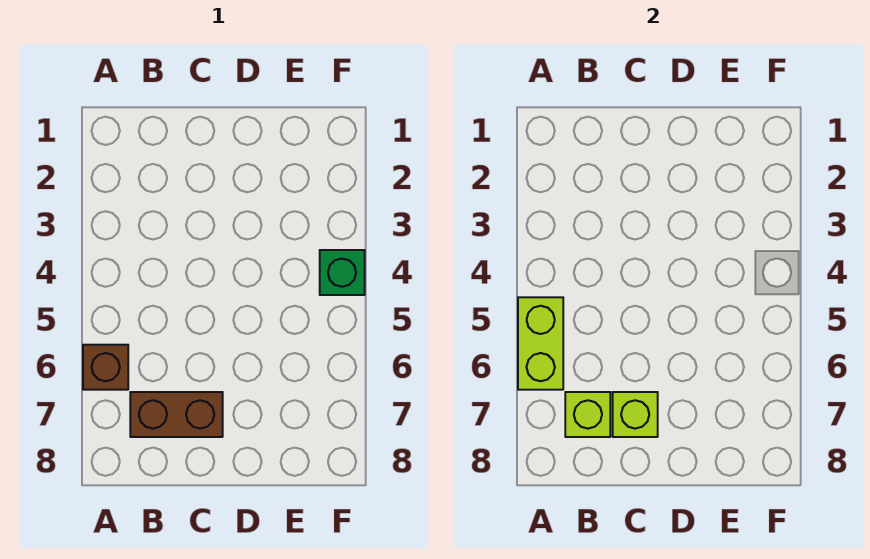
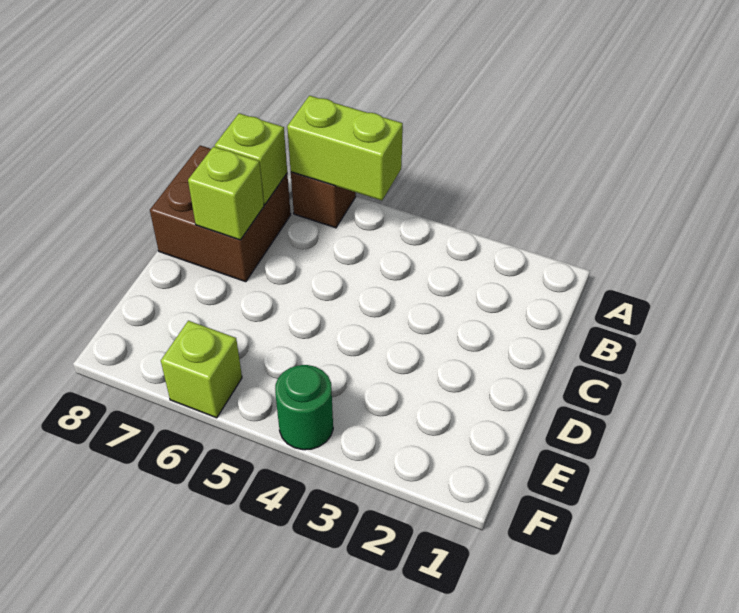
brown brick B7:C7 level 1 -> brown brick B7:C8 level 1
green brick F4 level 1 -> green round brick F4 level 1
none -> lime brick F6 level 1

